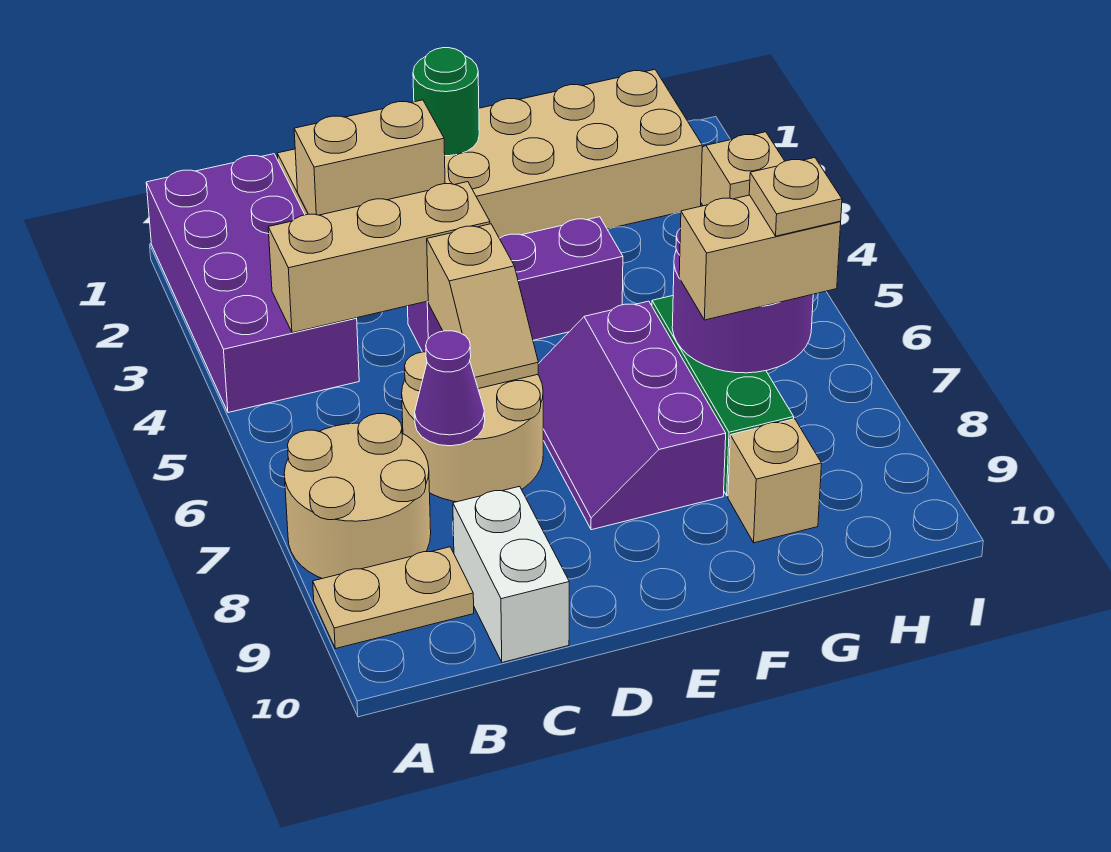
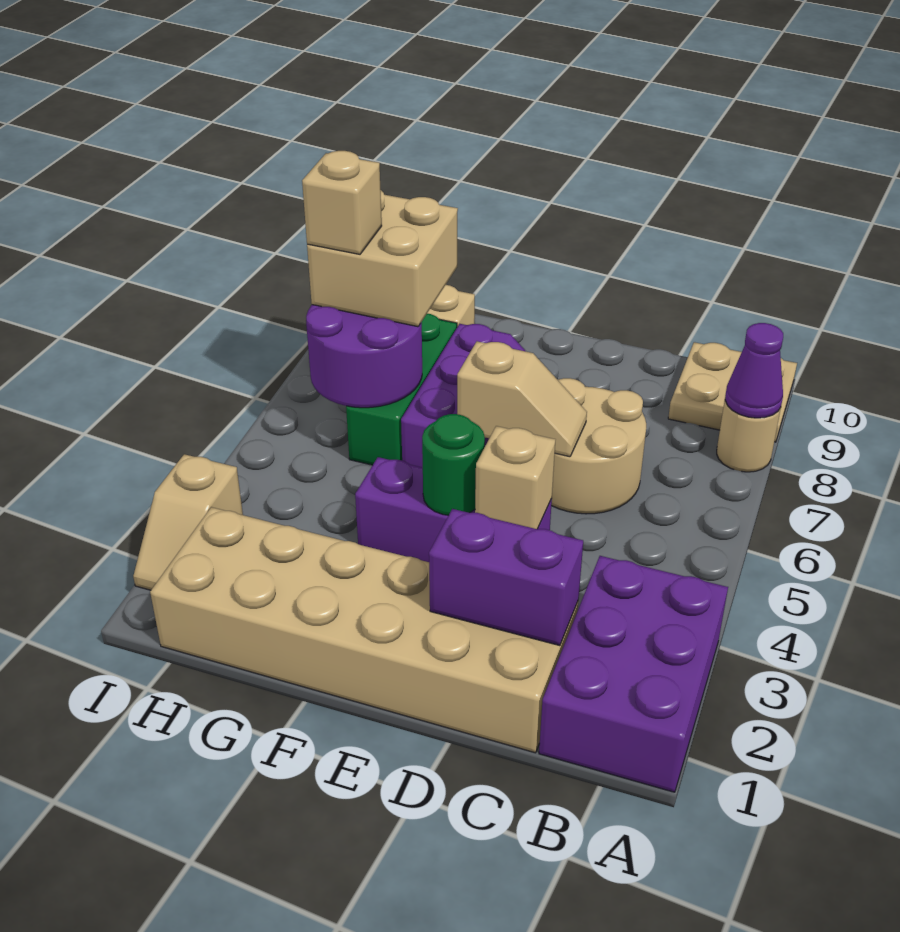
purple brick A1:B4 level 1 -> purple brick A1:B3 level 1
tan round brick A7:B8 level 1 -> tan round brick A8 level 1
tan plate A9:B9 level 1 -> tan plate A9:B10 level 1
tan brick B4:D4 level 2 -> tan brick D4 level 2
tan brick C2:D2 level 2 -> purple brick C2:D2 level 2
purple cone C7 level 2 -> purple cone A8 level 2
white brick C9:C10 level 1 -> none
tan slope D5:D6 level 2 top 5 -> tan slope D6:E6 level 2 top E
green round brick E1 level 2 -> green round brick E4 level 2
tan brick G7:H7 level 3 -> tan brick G7:H8 level 3
tan plate H7 level 4 -> tan brick H7 level 4

